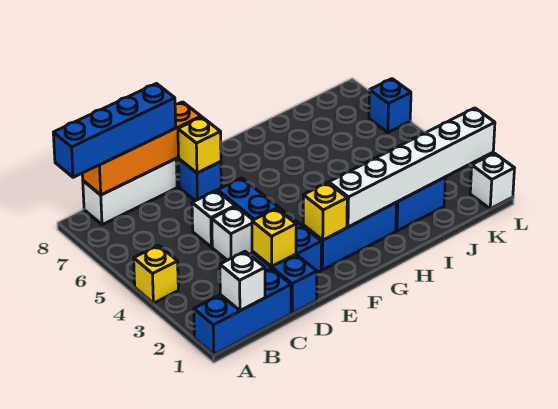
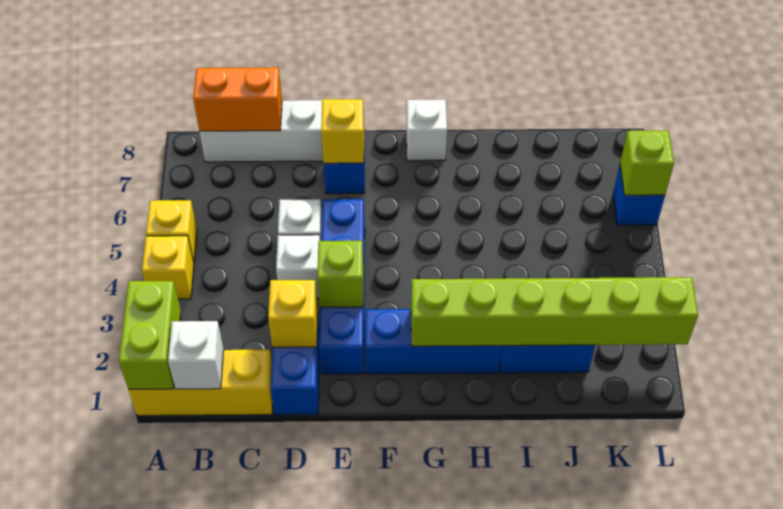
blue brick A1:C1 level 1 -> yellow brick A1:C1 level 1
none -> lime brick A1:A2 level 2
blue brick A8:D8 level 3 -> none
orange brick B8:E8 level 2 -> orange brick B8:C8 level 2
none -> lime brick E3 level 2
yellow brick F2 level 2 -> yellow brick A5 level 1
white brick G2:L2 level 2 -> lime brick G2:L2 level 2
white brick L1 level 1 -> white brick G8 level 1
none -> lime brick L6 level 2

